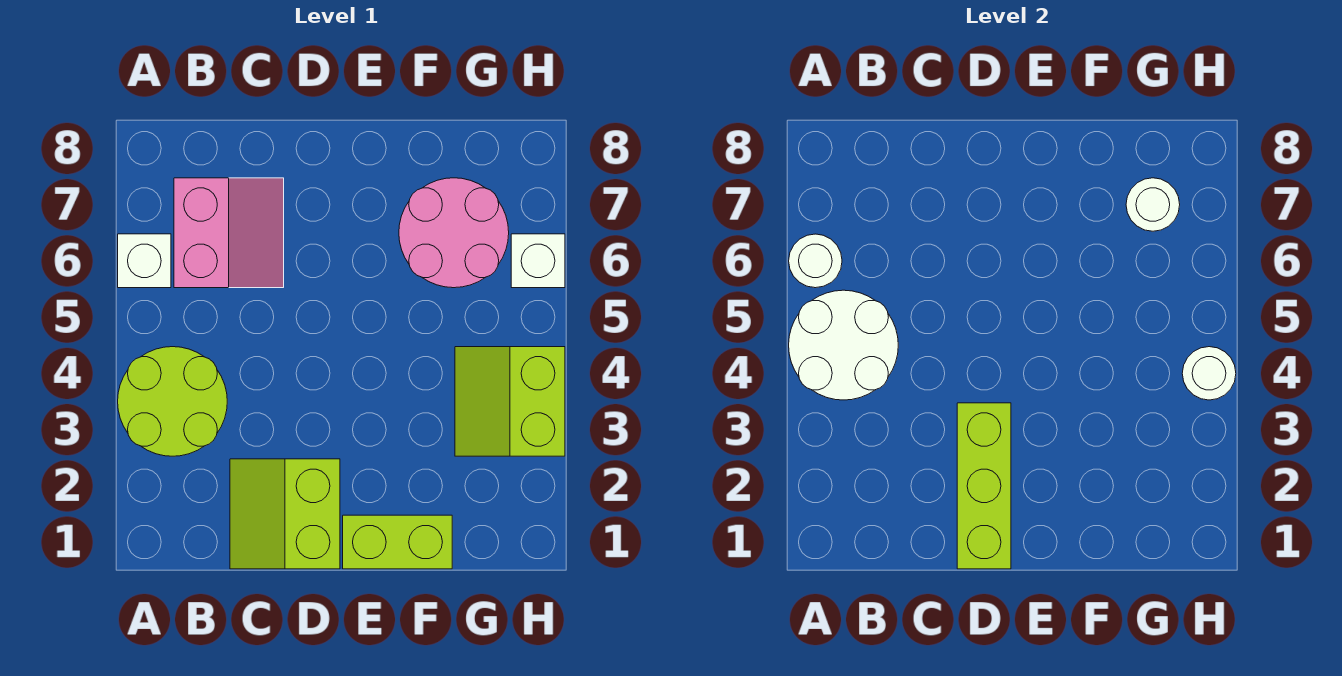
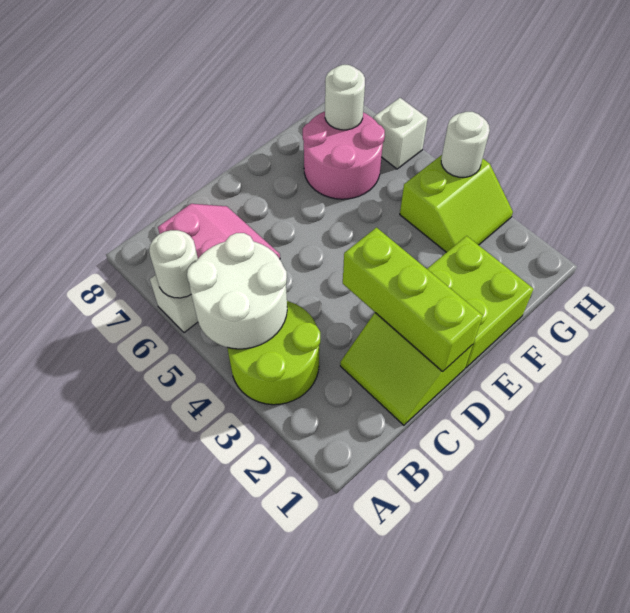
lime brick E1:F1 level 1 -> lime brick E1:F2 level 1
lime slope G3:H4 level 1 top H -> lime slope G3:H4 level 1 top 4

